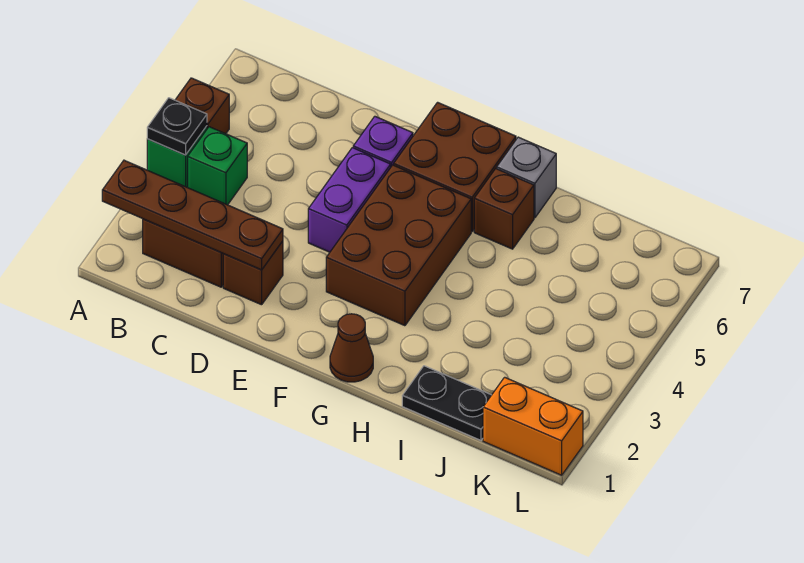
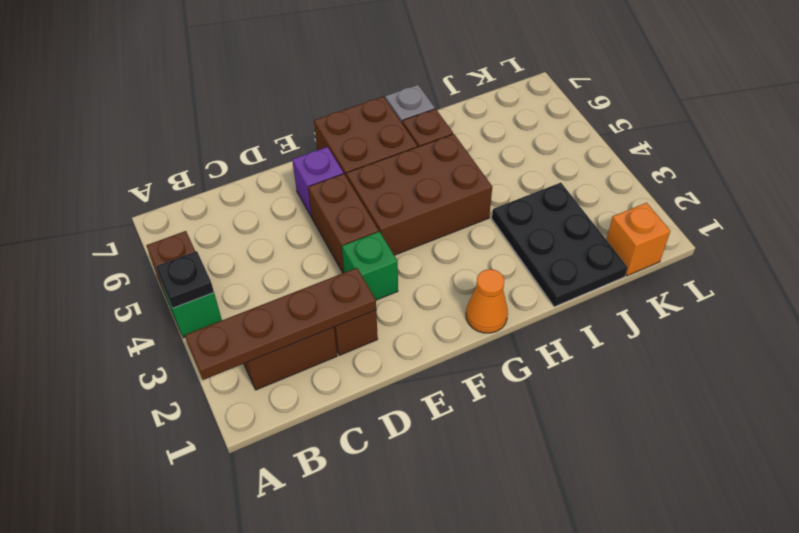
green brick B4 level 1 -> green brick E3 level 1
purple brick E4:E5 level 1 -> brown brick E4:E5 level 1
brown brick F3:G5 level 1 -> brown brick F4:H5 level 1
brown cone G1 level 1 -> orange cone G1 level 1
black plate I1:J1 level 1 -> black plate I1:J3 level 1
orange brick K1:L1 level 1 -> orange brick K1 level 1

